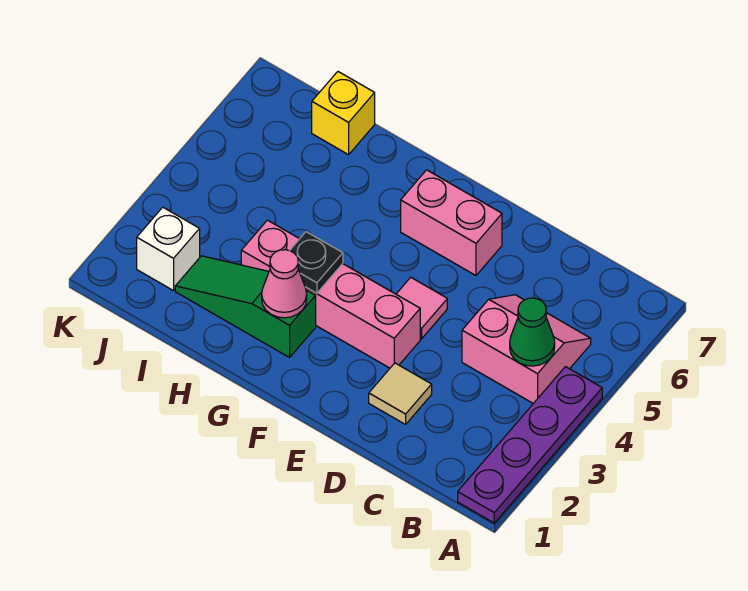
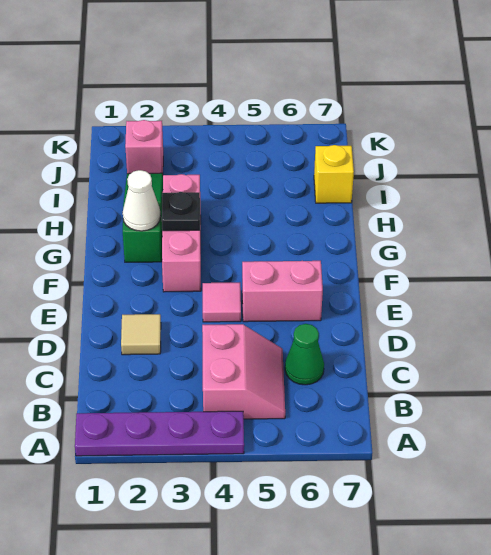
green cone B4 level 2 -> green cone C6 level 1
pink brick E3:H3 level 1 -> pink brick F3:H3 level 1
pink brick E6:F6 level 1 -> pink brick E5:E6 level 1
pink cone G2 level 2 -> white cone G2 level 2
white brick J2 level 1 -> pink brick J2 level 1

